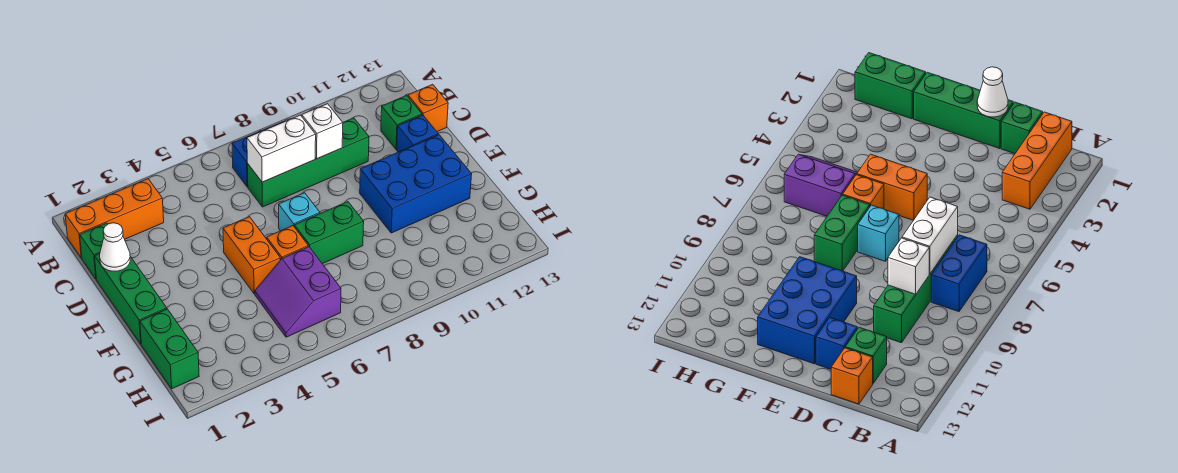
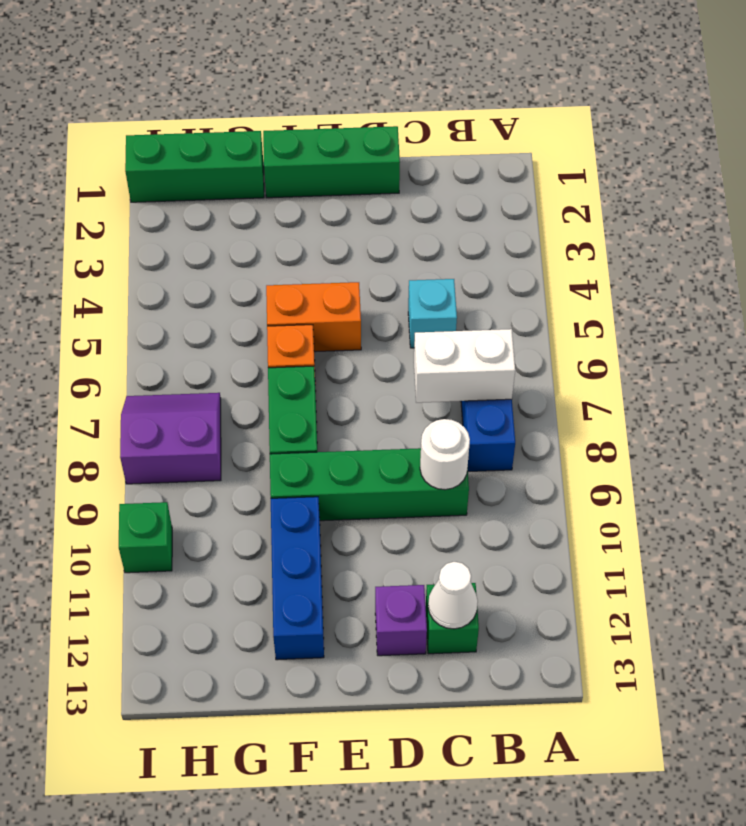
orange brick B1:B3 level 1 -> none
green brick C1 level 1 -> green brick I10 level 1
green brick C7:C10 level 1 -> green brick C9:F9 level 1
white brick C7:C8 level 2 -> white brick B7:C7 level 2
white brick C9 level 2 -> white round brick C9 level 2
orange brick C13 level 1 -> none
white cone D1 level 2 -> white cone C12 level 2
blue brick D12 level 1 -> purple brick D12 level 1
cyan brick E7 level 1 -> cyan brick C5 level 1
blue brick E10:F12 level 1 -> blue brick F10:F12 level 1
green brick G1:H1 level 1 -> green brick G1:I1 level 1
purple slope G5:H6 level 1 top 6 -> purple slope H7:I8 level 1 top 8

